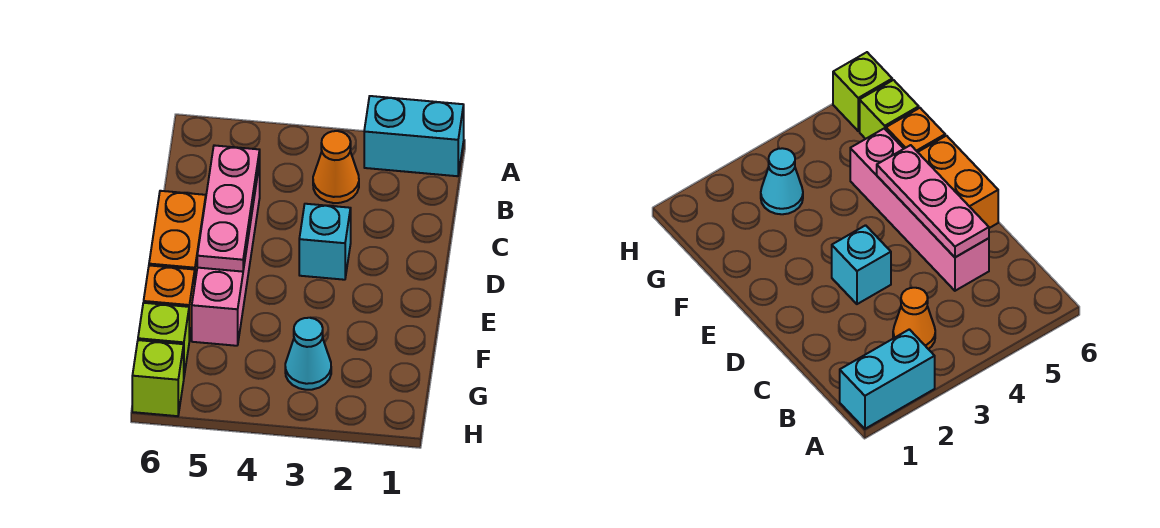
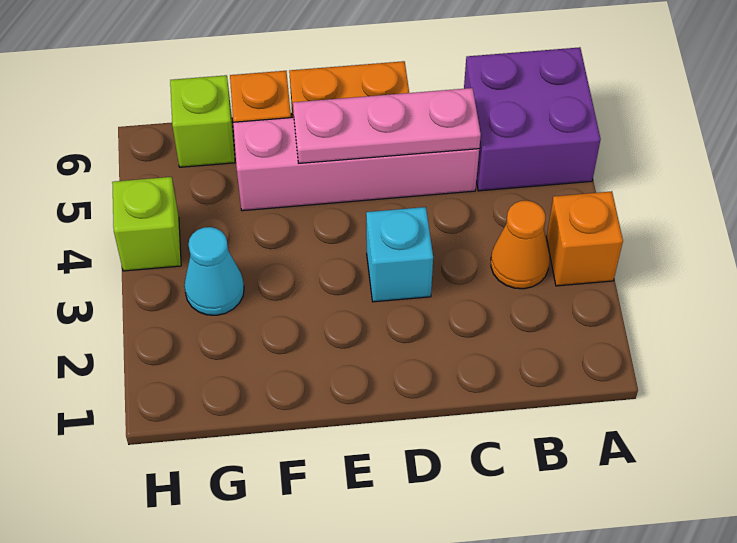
cyan brick A1:A2 level 1 -> none
none -> orange brick A3 level 1
none -> purple brick A5:B6 level 1
lime brick H6 level 1 -> lime brick H4 level 1

